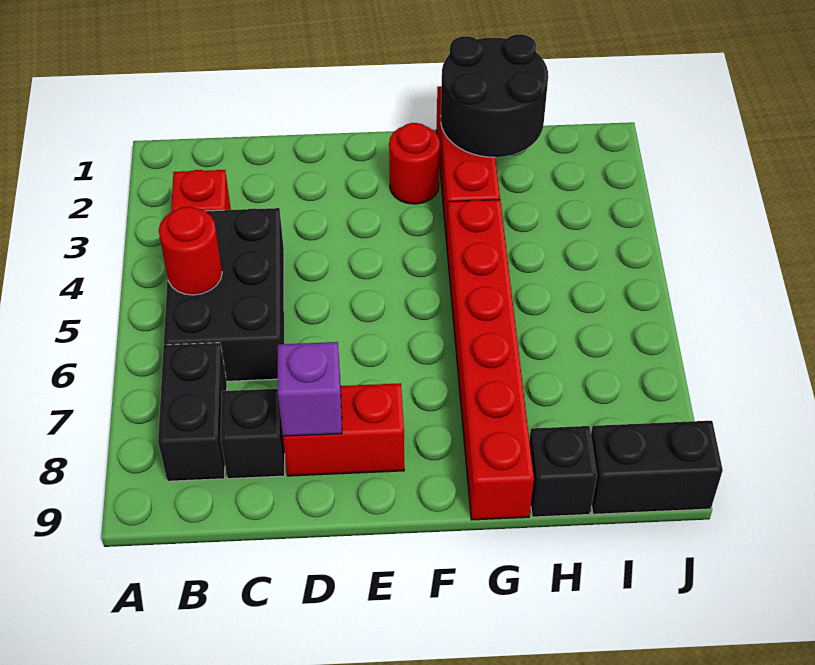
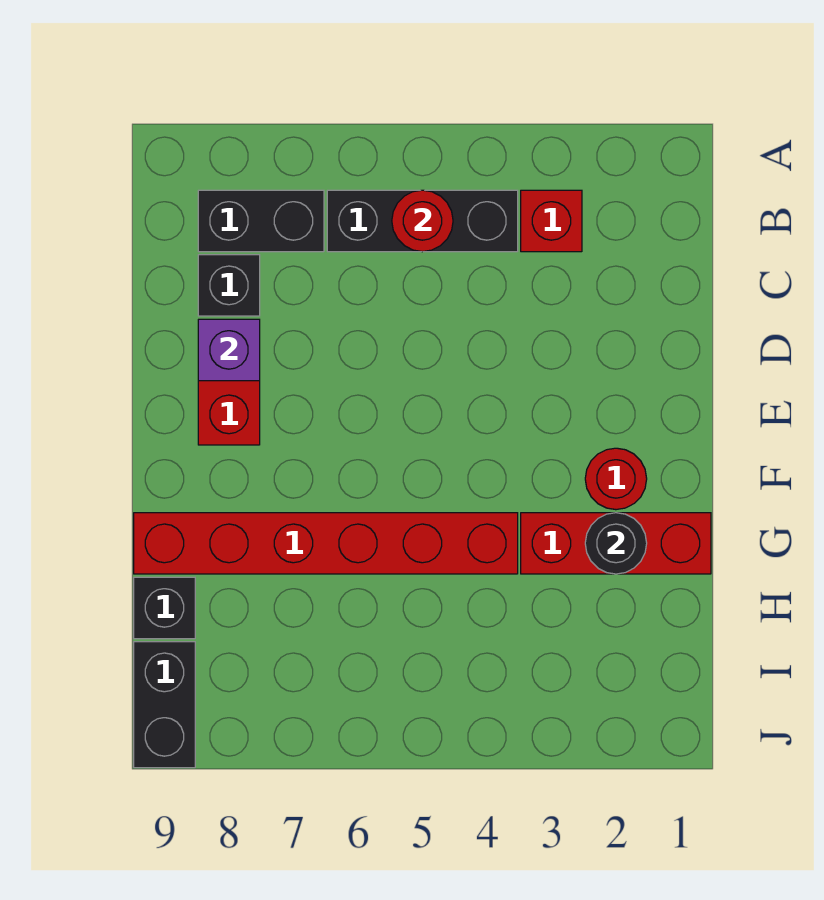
black brick B4:C6 level 1 -> black brick B4:B6 level 1
black round brick G1:H2 level 2 -> black round brick G2 level 2

